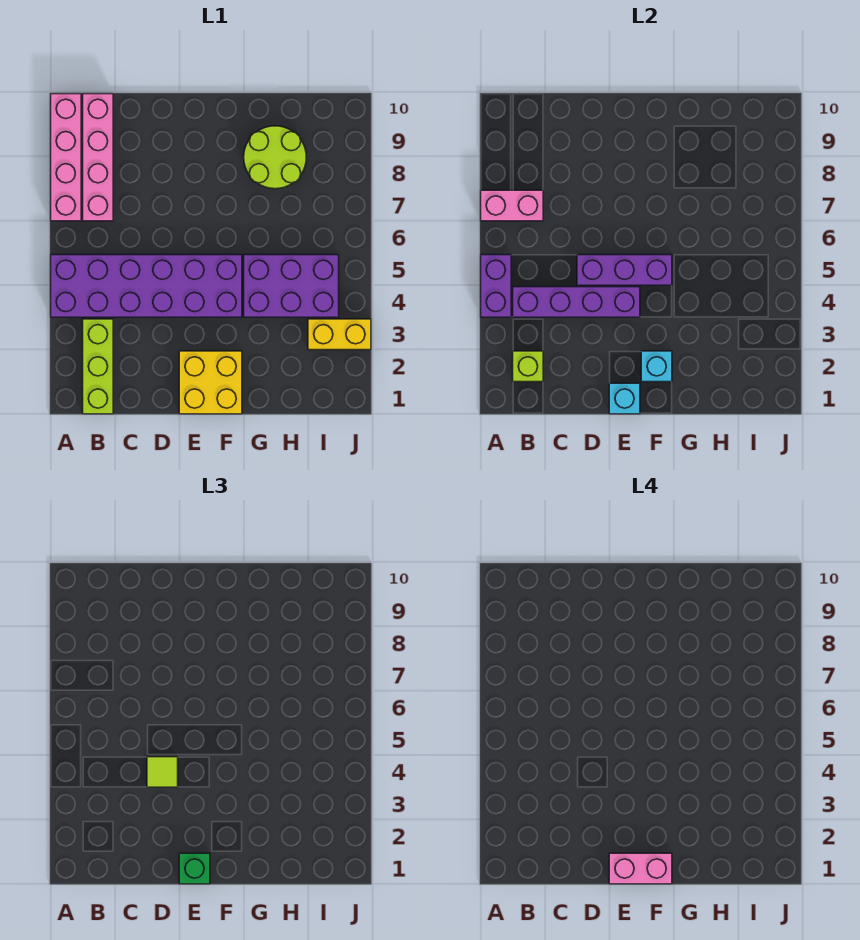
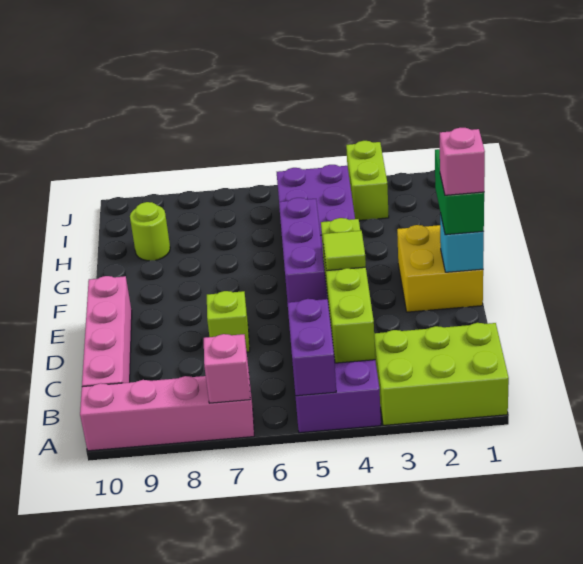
purple brick A4:A5 level 2 -> purple brick A5:B5 level 2
pink brick A7:B7 level 2 -> pink brick A7 level 2
lime brick B1:B3 level 1 -> lime brick A1:B3 level 1
lime brick B2 level 2 -> lime brick D7 level 1
purple brick B4:E4 level 2 -> lime brick B4:E4 level 2
pink brick B7:B10 level 1 -> pink brick B10:E10 level 1
green brick E1 level 3 -> green brick E1:F1 level 3
pink brick E1:F1 level 4 -> pink brick E1 level 4
cyan brick F2 level 2 -> none
lime round brick G8:H9 level 1 -> lime round brick H9 level 1
yellow brick I3:J3 level 1 -> lime brick I3:J3 level 1

